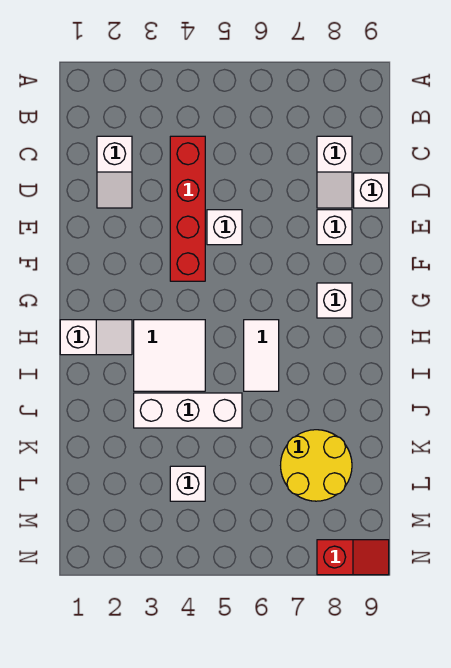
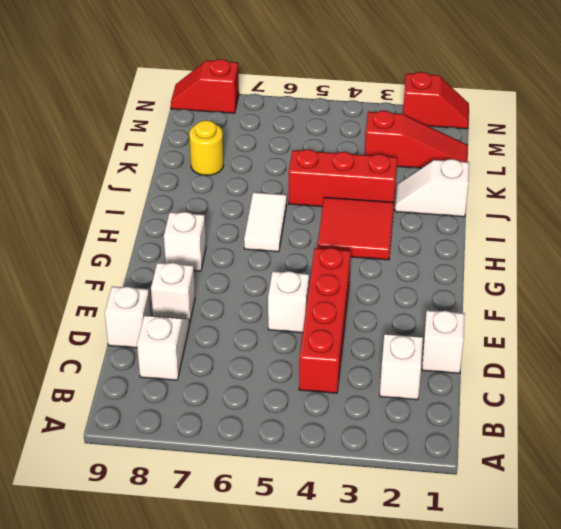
white slope H1:H2 level 1 top 1 -> white slope J1:J2 level 1 top 1
white tile H3:I4 level 1 -> red tile H3:I4 level 1
white brick J3:J5 level 1 -> red brick J3:J5 level 1
yellow round brick K7:L8 level 1 -> yellow round brick K8 level 1
none -> red slope L1:L3 level 1 top 3
white brick L4 level 1 -> white brick D1 level 1
none -> red slope N1:N2 level 1 top 2

